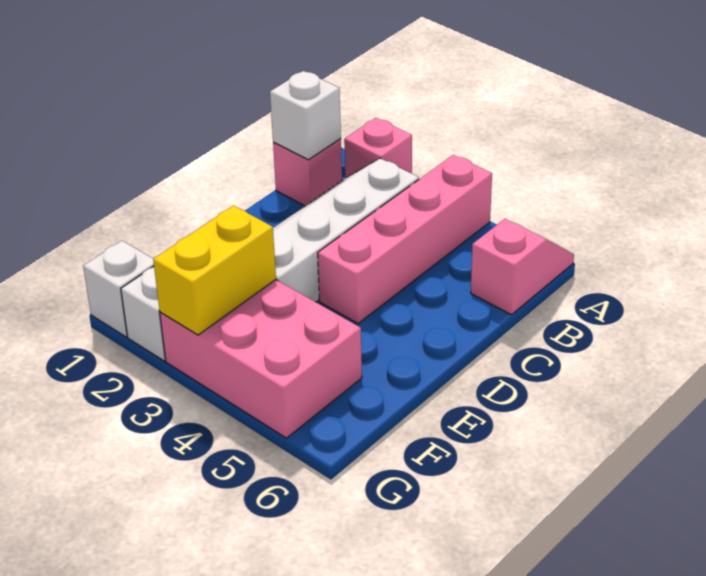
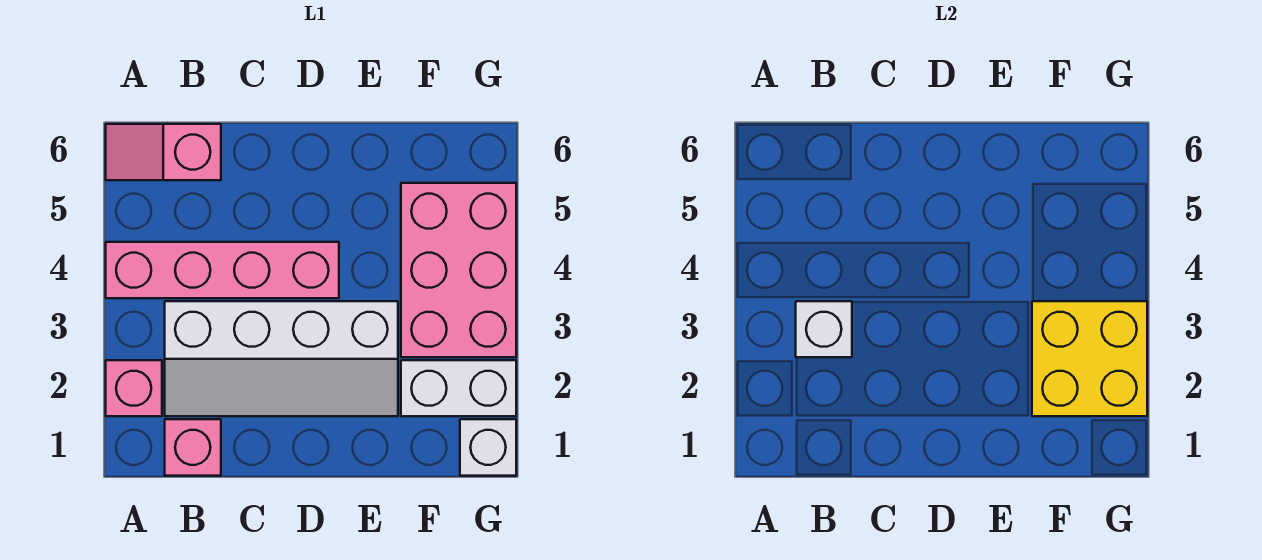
white brick B1 level 2 -> white brick B3 level 2
yellow brick F3:G3 level 2 -> yellow brick F2:G3 level 2

